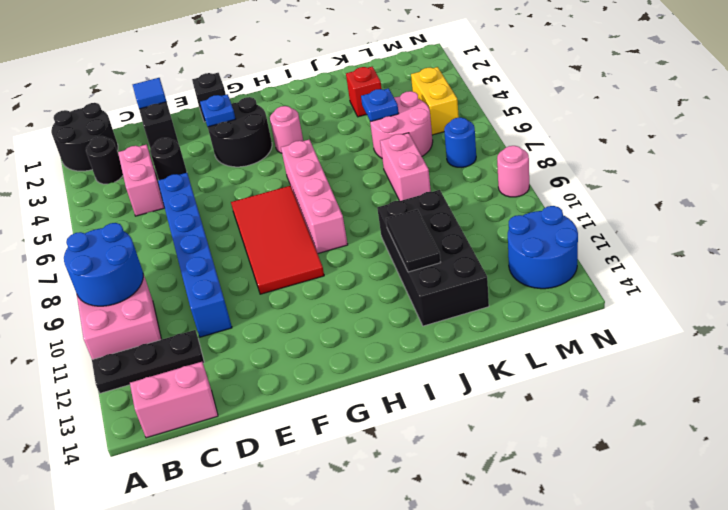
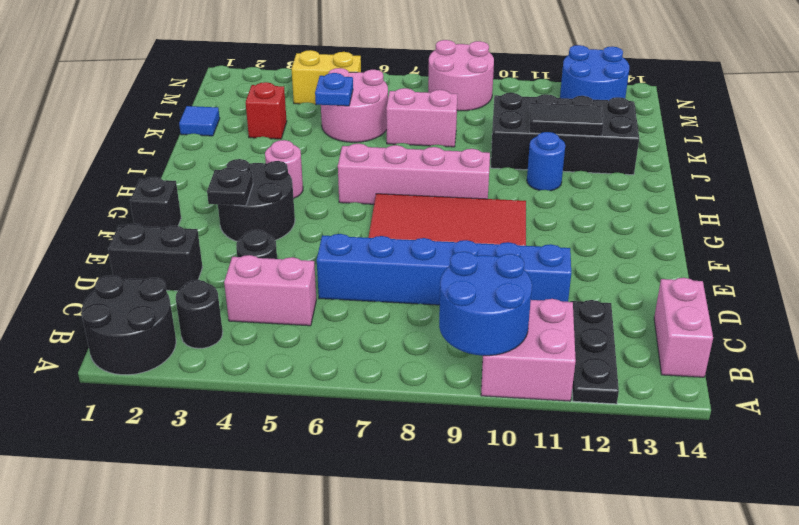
blue tile D1 level 2 -> blue tile K1 level 1
blue plate F3 level 2 -> black plate F3 level 2
blue round brick M7 level 1 -> blue round brick I11 level 1
pink round brick N9 level 1 -> pink round brick M8:N9 level 1

